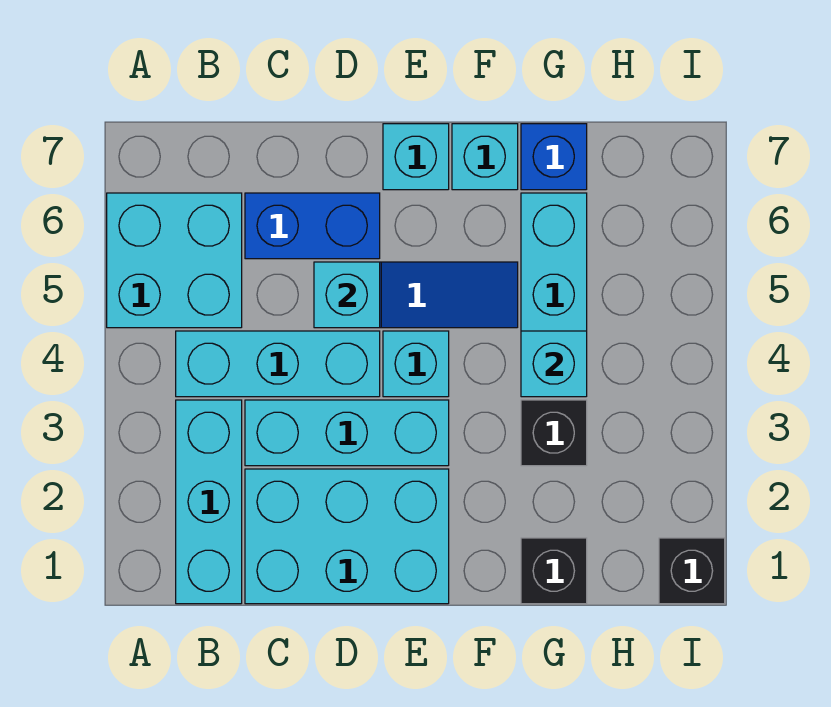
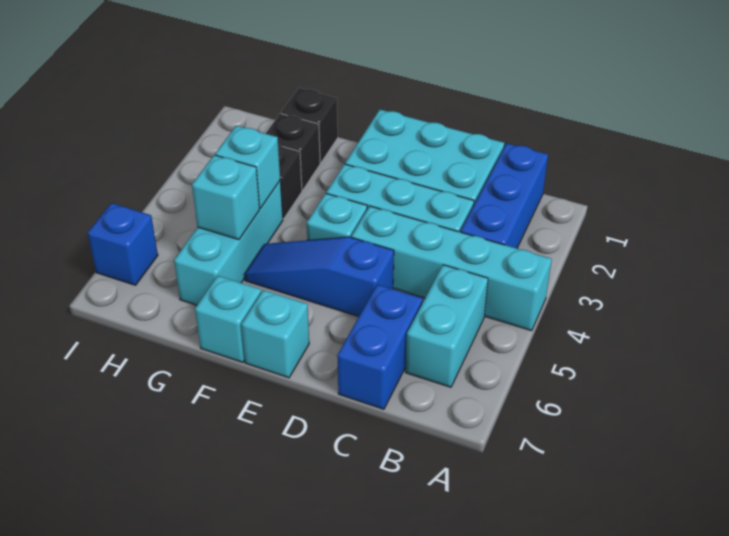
cyan brick A5:B6 level 1 -> cyan brick B5:B6 level 1
cyan brick B1:B3 level 1 -> blue brick B1:B3 level 1
cyan brick B4:D4 level 1 -> cyan brick A4:D4 level 1
blue brick C6:D6 level 1 -> blue brick C6:C7 level 1
cyan brick D5 level 2 -> cyan brick G5 level 2
blue brick G7 level 1 -> blue brick I6 level 1
black brick I1 level 1 -> black brick G2 level 1

